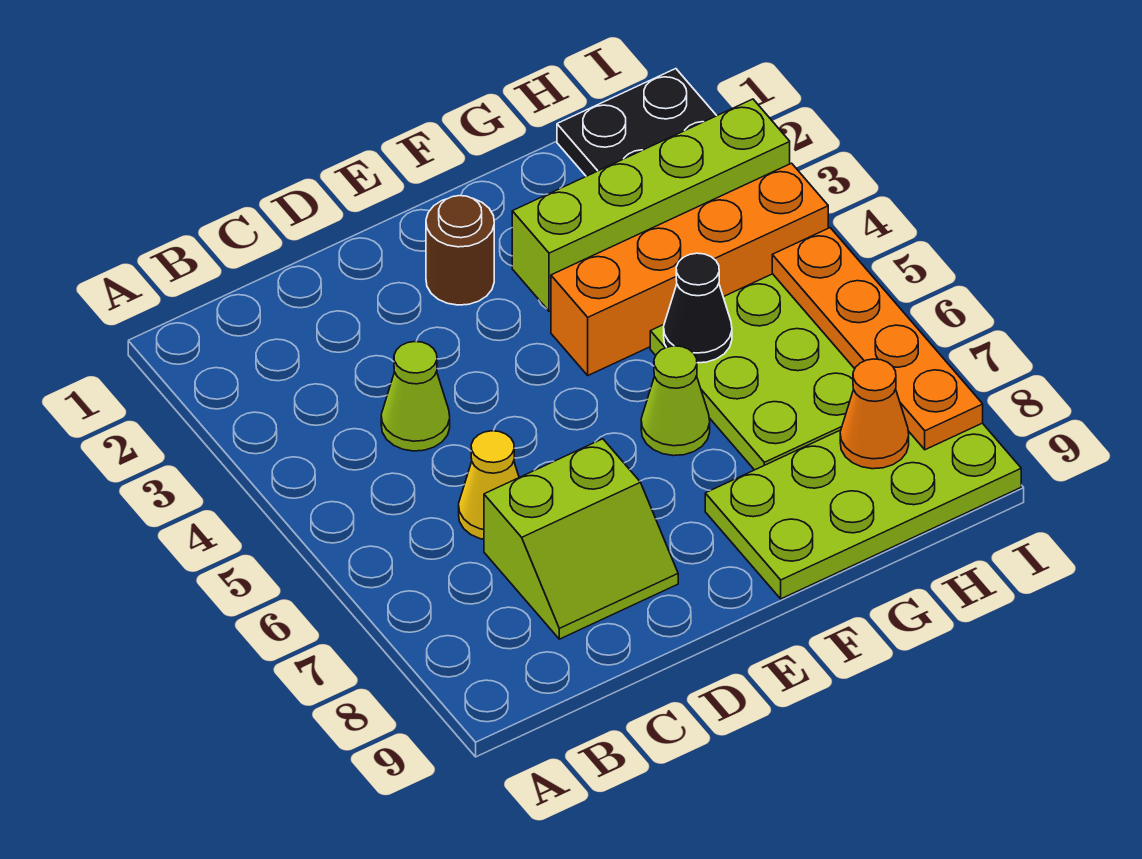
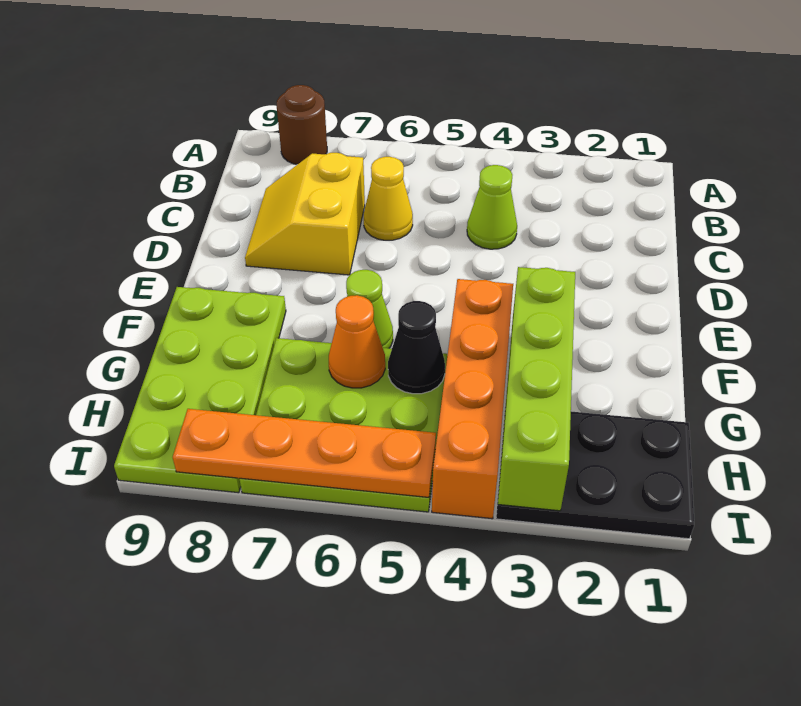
lime slope C7:D8 level 1 top 7 -> yellow slope C7:D8 level 1 top 7
brown round brick E2 level 1 -> brown round brick A8 level 1
orange cone H8 level 2 -> orange cone G6 level 2

